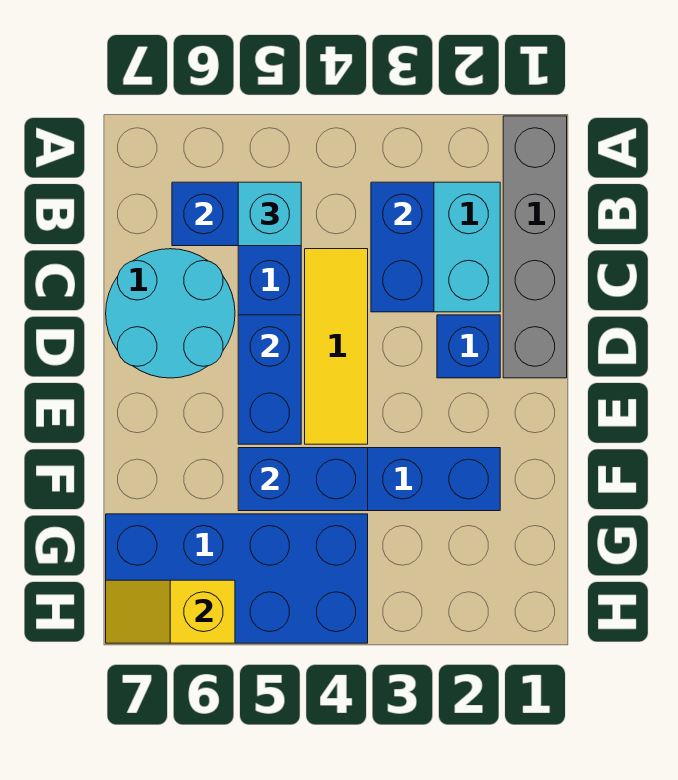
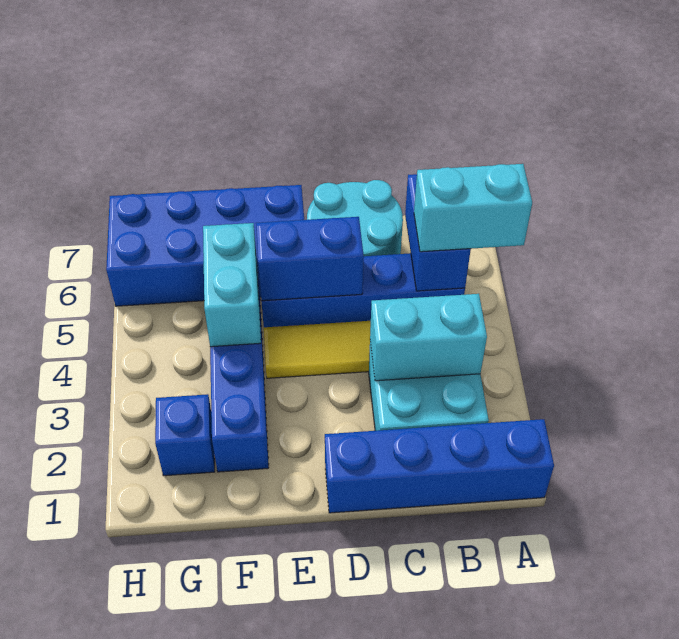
grey brick A1:D1 level 1 -> blue brick A1:D1 level 1
blue brick B3:C3 level 2 -> cyan brick B3:C3 level 2
cyan brick B5 level 3 -> cyan brick A5:B5 level 3
blue brick D2 level 1 -> blue brick G2 level 1
blue brick F4:F5 level 2 -> cyan brick F4:F5 level 2
blue brick G4:H7 level 1 -> blue brick E6:H7 level 1
yellow slope H6:H7 level 2 top 6 -> none

